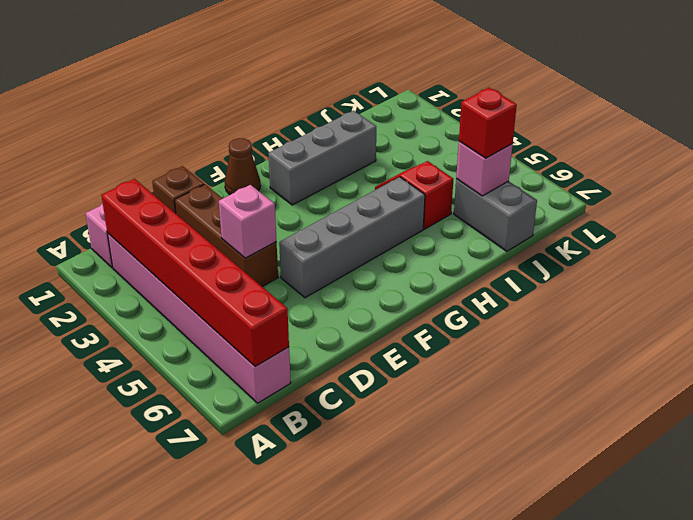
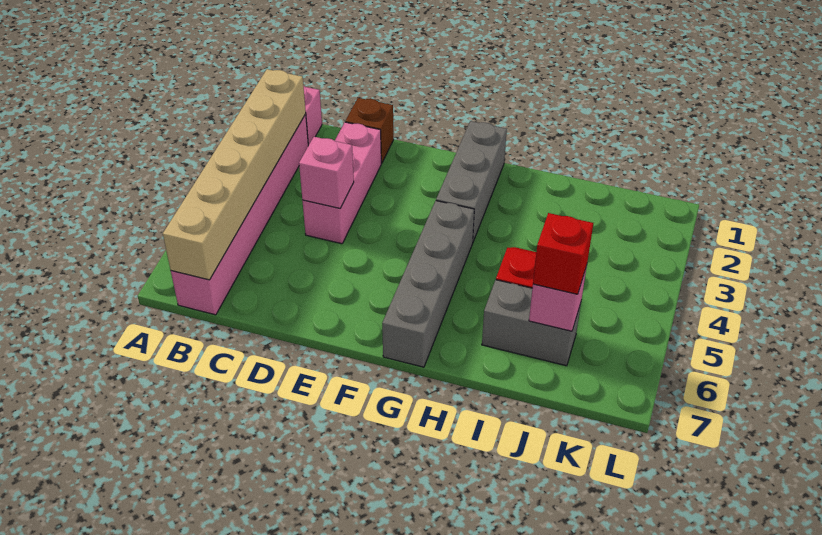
red brick B2:B7 level 2 -> tan brick B2:B7 level 2
brown brick D2:D4 level 1 -> pink brick D2:D4 level 1
grey brick E5:H5 level 1 -> grey brick G4:G7 level 1
brown cone F1 level 1 -> none
grey brick G2:I2 level 1 -> grey brick G1:G3 level 1
grey brick J6:J7 level 1 -> grey brick I6:J6 level 1

